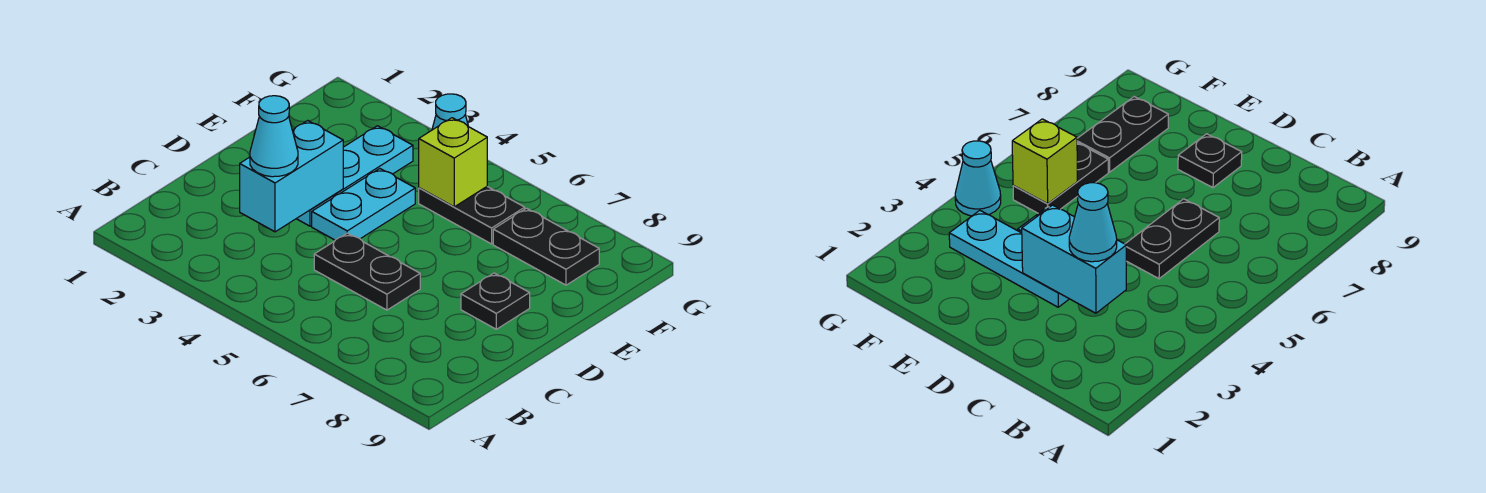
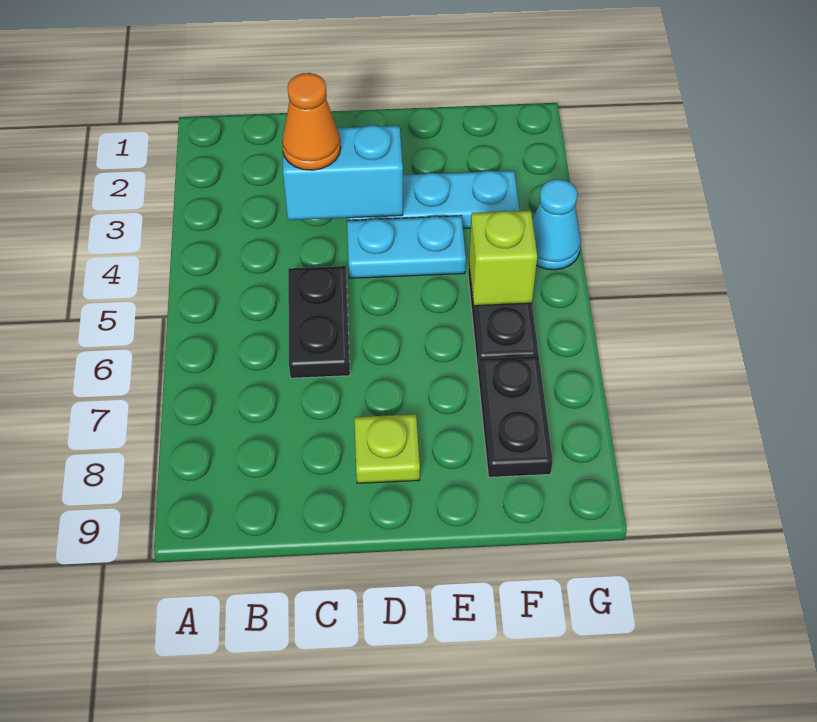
cyan cone C3 level 3 -> orange cone C3 level 3
black plate D8 level 1 -> lime plate D8 level 1

